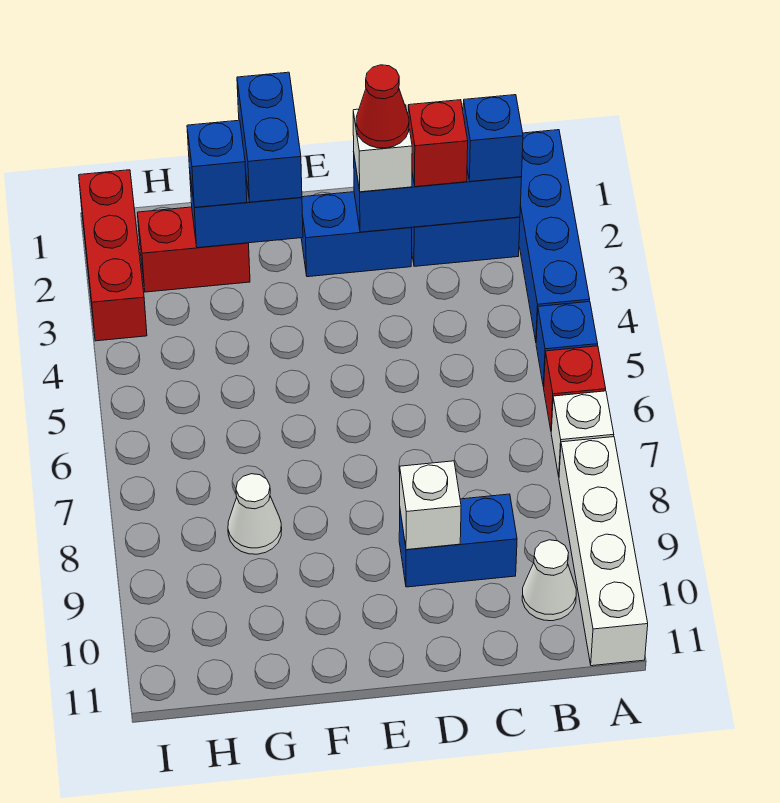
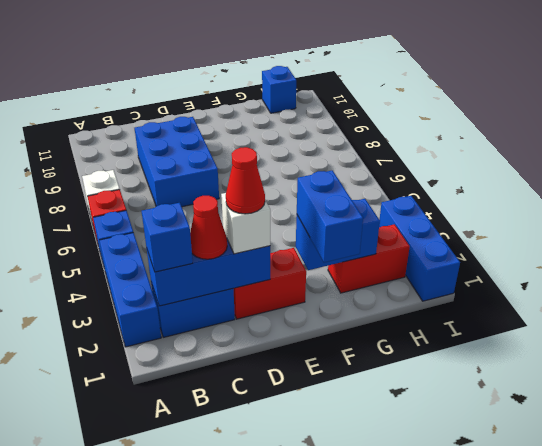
blue brick A1:A4 level 1 -> blue brick A2:A4 level 1
white brick A8:A11 level 1 -> none
white cone B10 level 1 -> none
red brick C2 level 3 -> red cone C2 level 3
blue brick C9:D9 level 1 -> blue brick C7:D9 level 1
blue brick D2:E2 level 1 -> red brick D2:E2 level 1
white brick D9 level 2 -> none
blue brick G2 level 3 -> blue brick H11 level 1
white cone G8 level 1 -> none
red brick I1:I3 level 1 -> blue brick I1:I3 level 1

